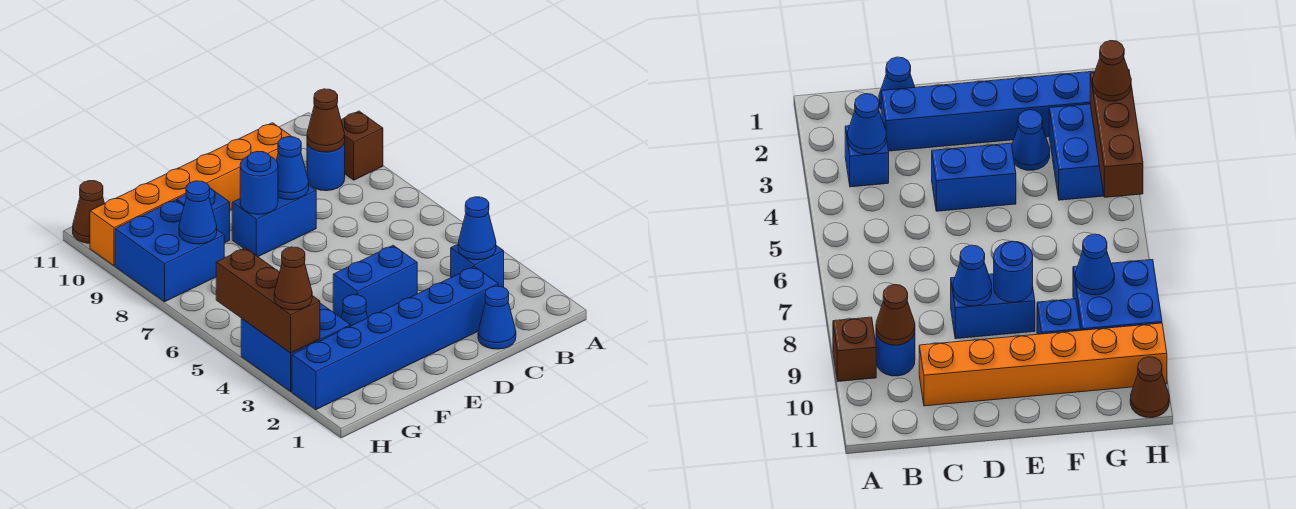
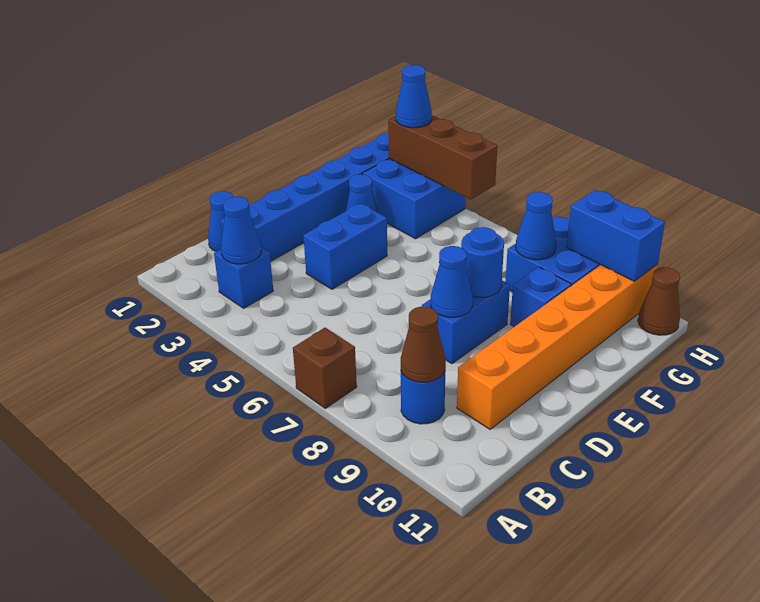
brown brick A9 level 1 -> brown brick A7 level 1
brown cone H3 level 3 -> blue cone H3 level 3
none -> blue brick H9:H10 level 2

